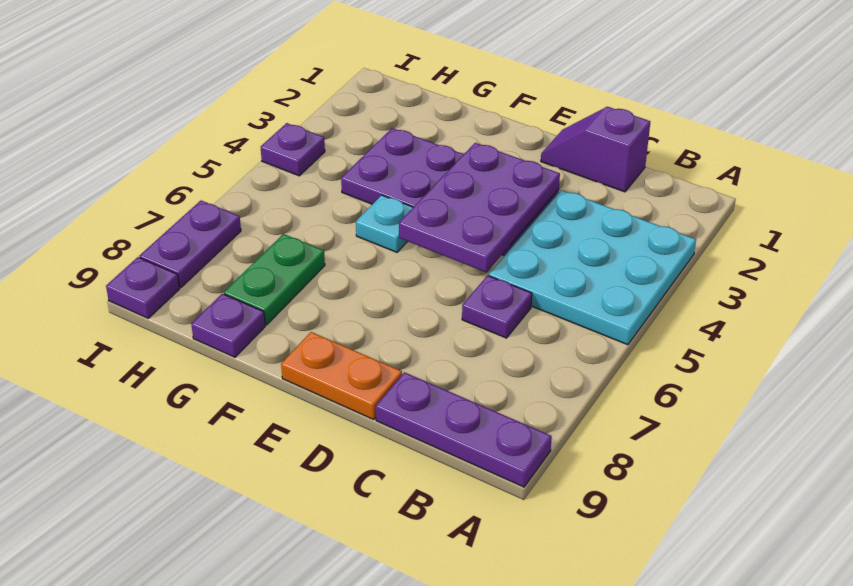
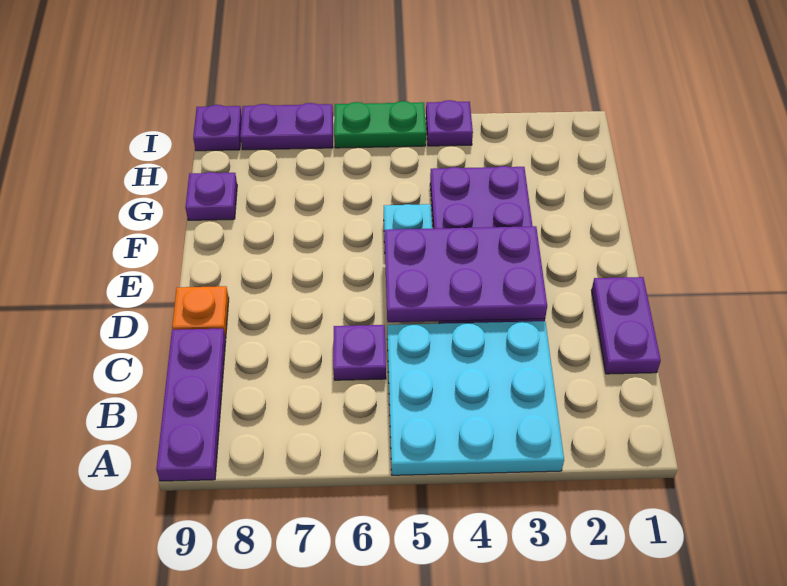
purple slope C1:D1 level 1 top C -> purple plate C1:D1 level 1
orange plate D9:E9 level 1 -> orange plate D9 level 1
green plate G7:G8 level 1 -> green plate I5:I6 level 1

